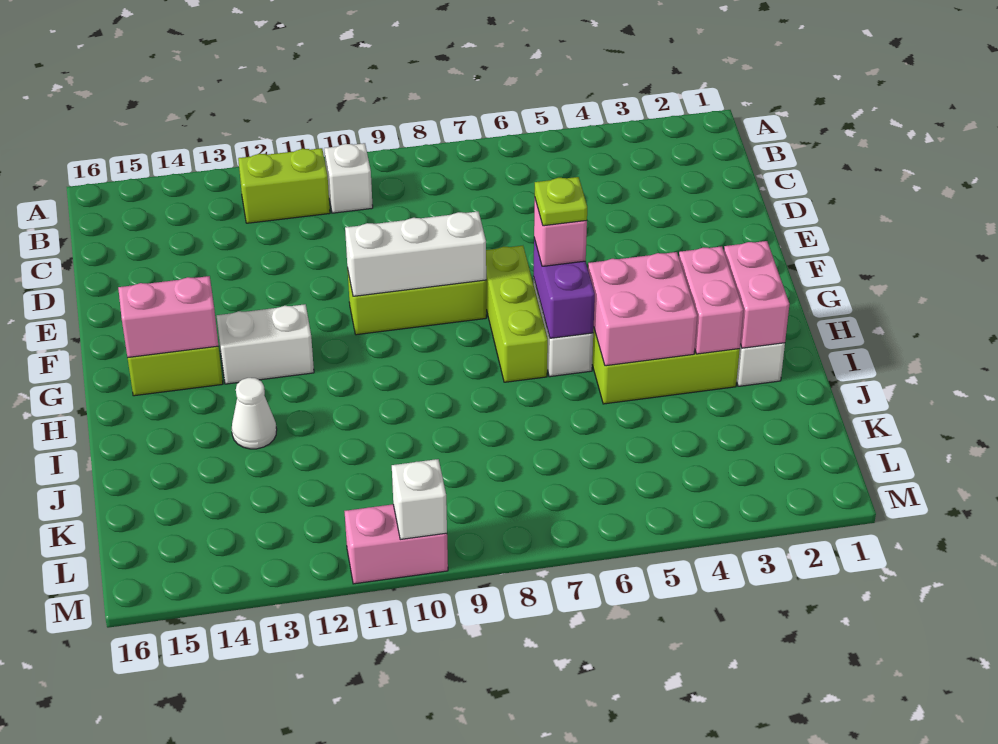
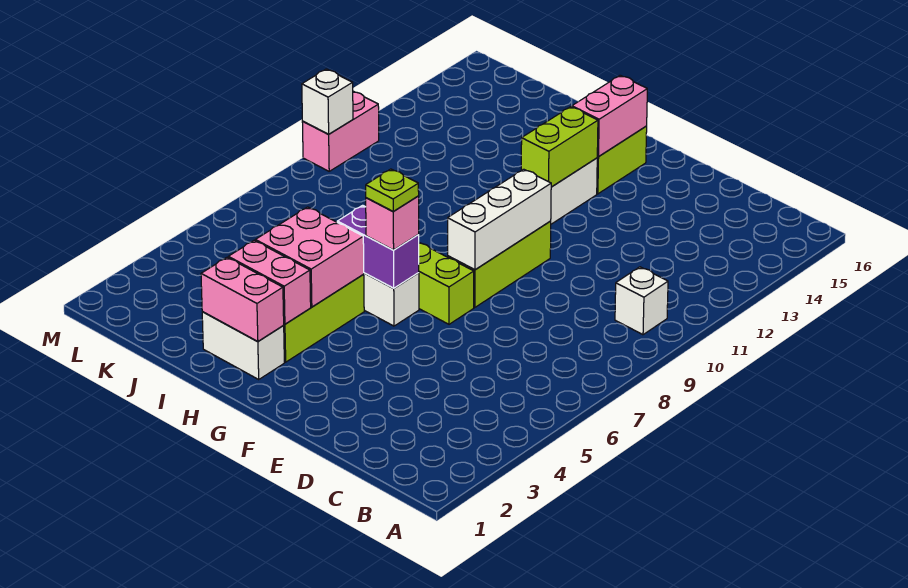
lime brick B11:B12 level 1 -> lime brick G12:G13 level 2
white cone I13 level 1 -> none

